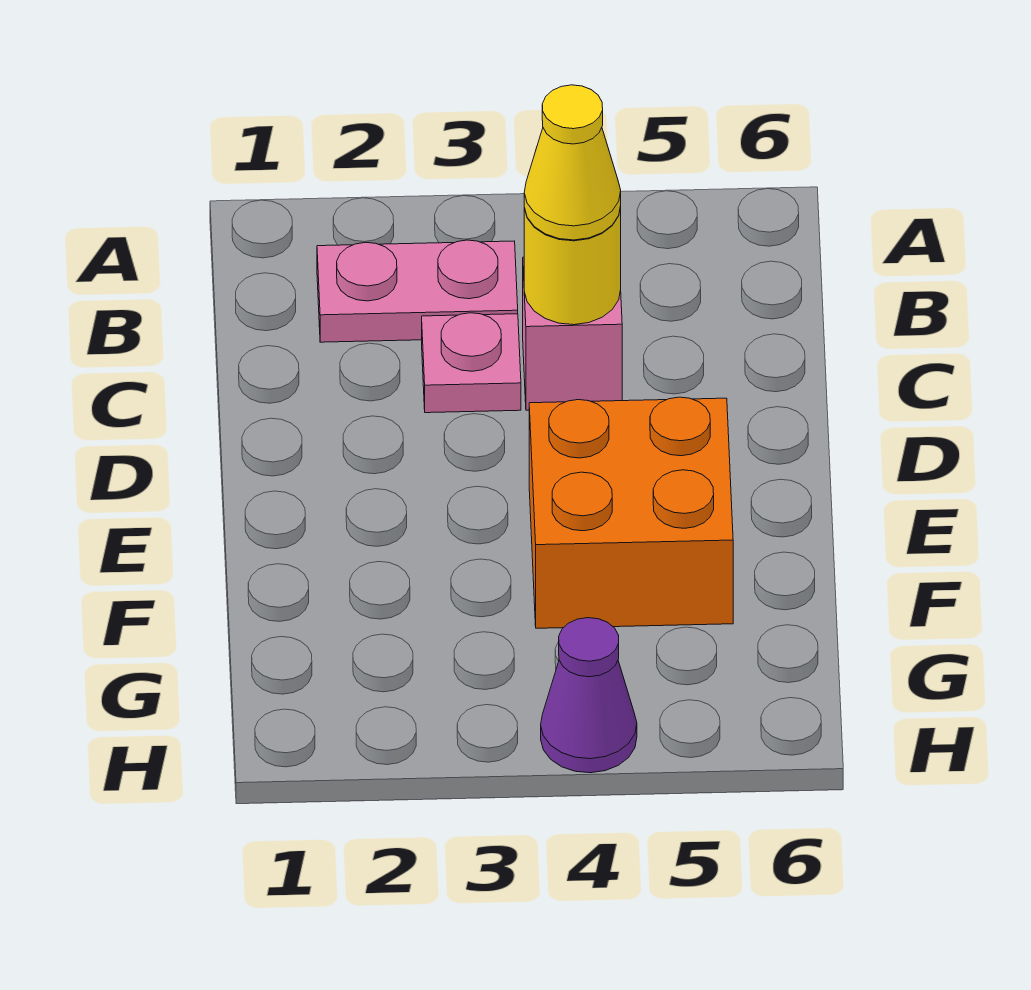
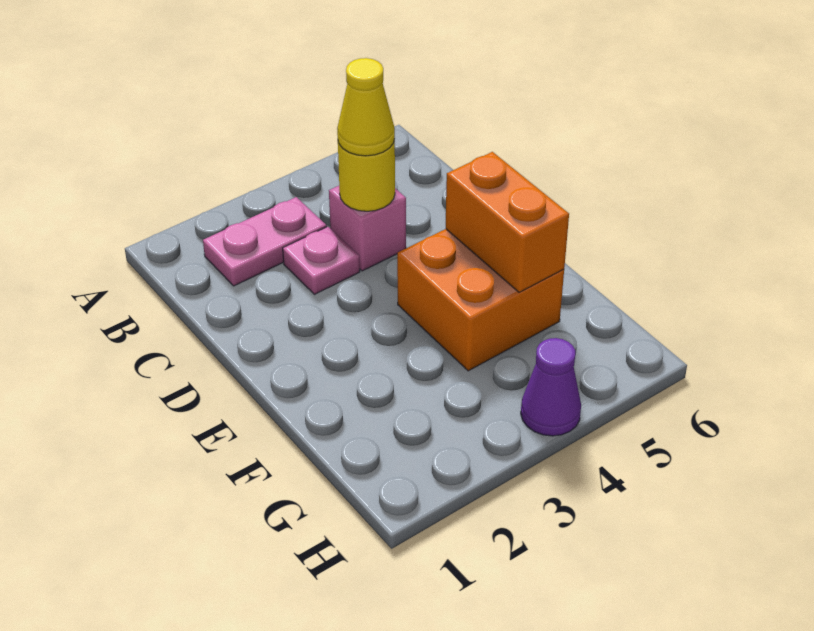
none -> orange brick E5:F5 level 2

